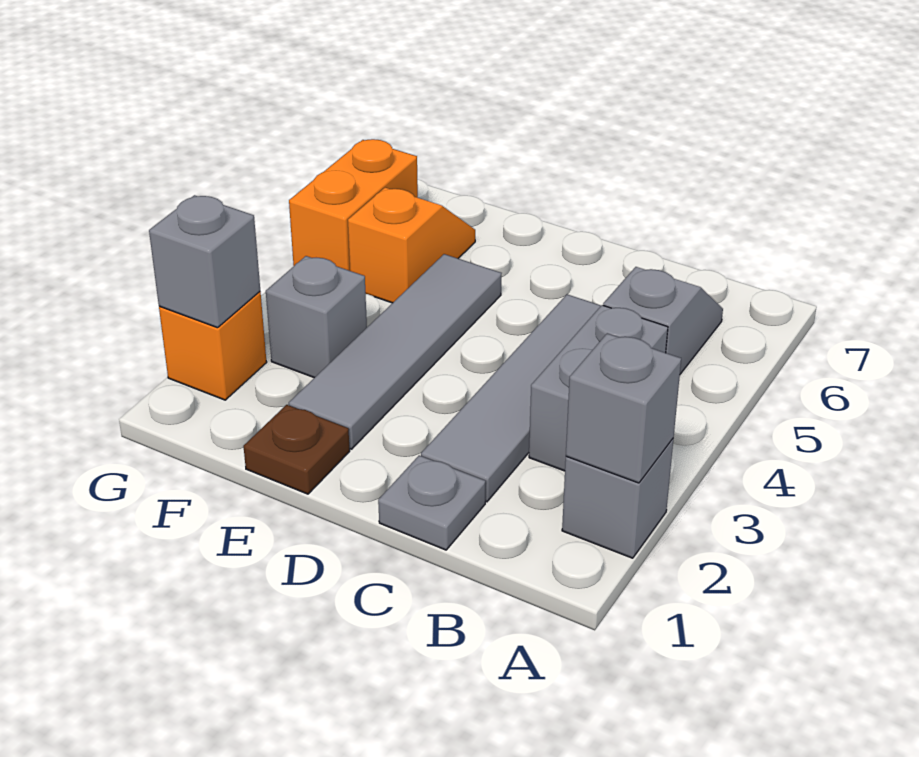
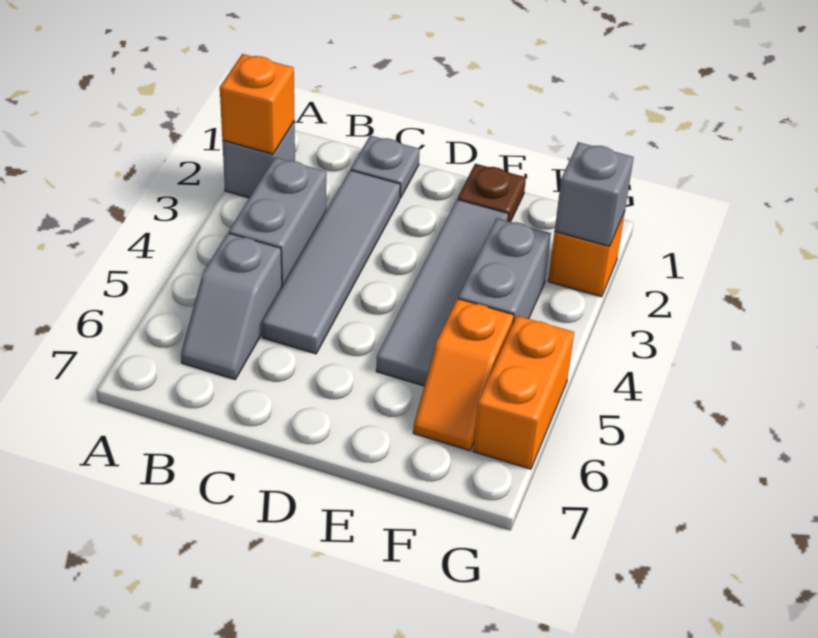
grey brick A2 level 2 -> orange brick A2 level 2
grey brick F3 level 1 -> grey brick F3:F4 level 1

